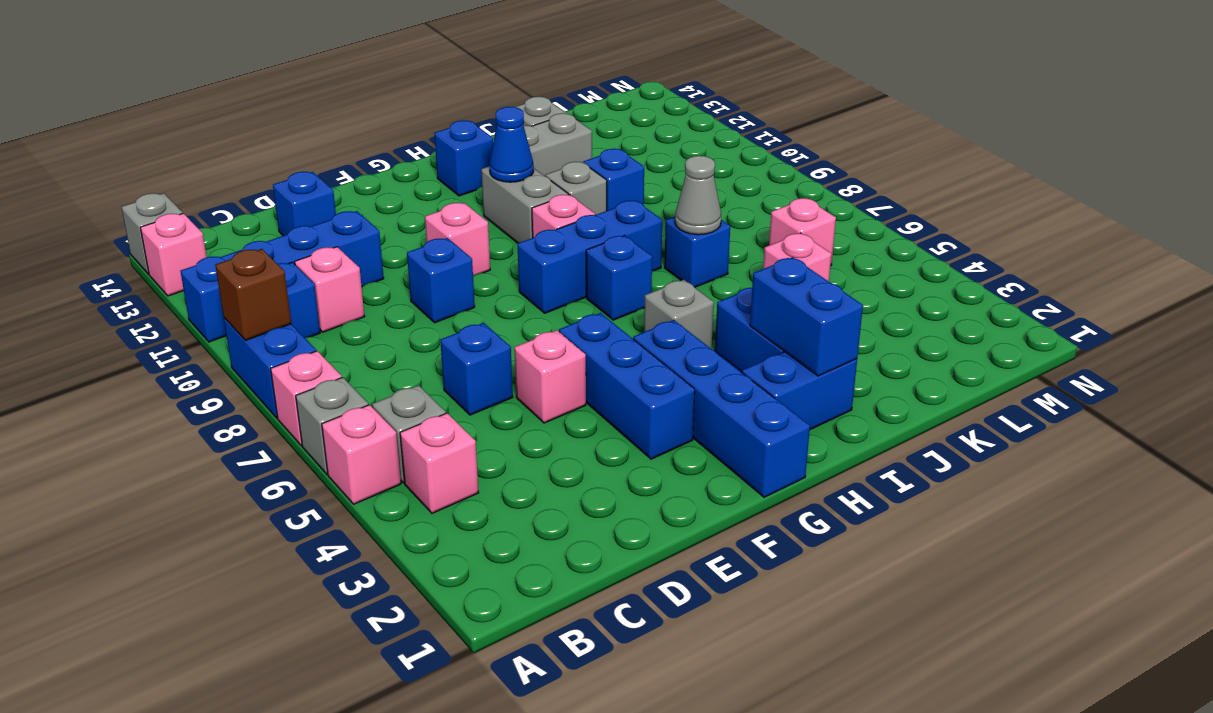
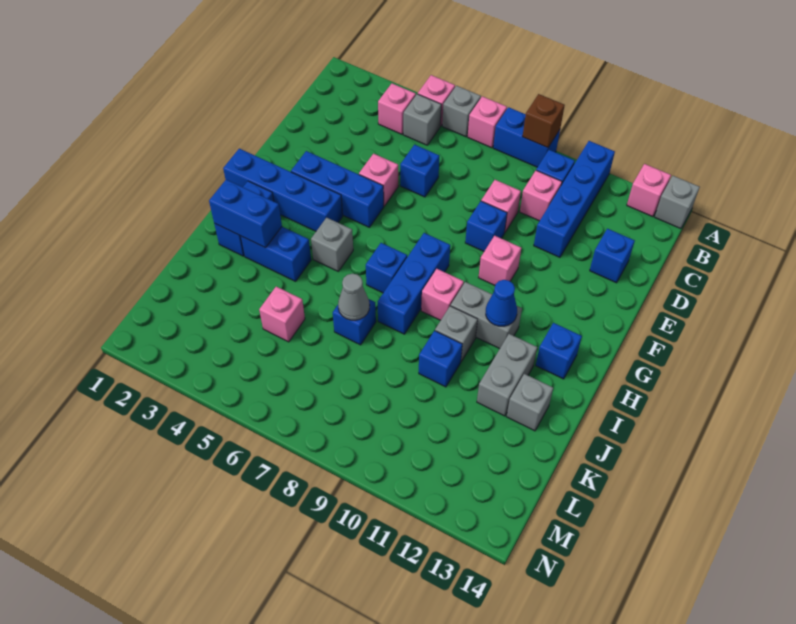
pink brick L6 level 1 -> pink brick D9 level 1

